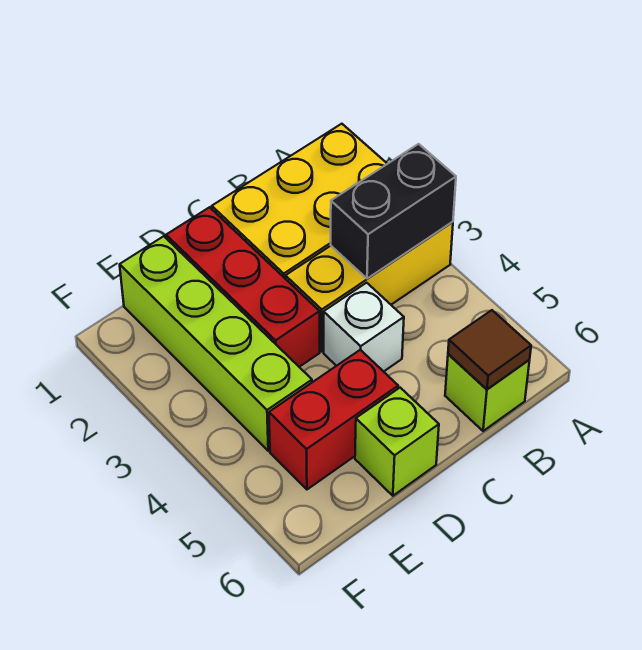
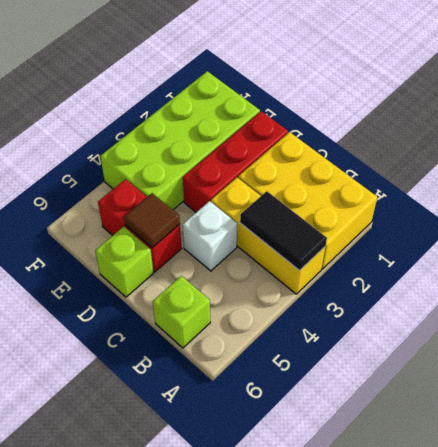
black brick A3:B3 level 2 -> black tile A3:B3 level 2
brown tile B6 level 2 -> brown tile D5 level 2
lime brick E1:E4 level 1 -> lime brick E1:F4 level 1

